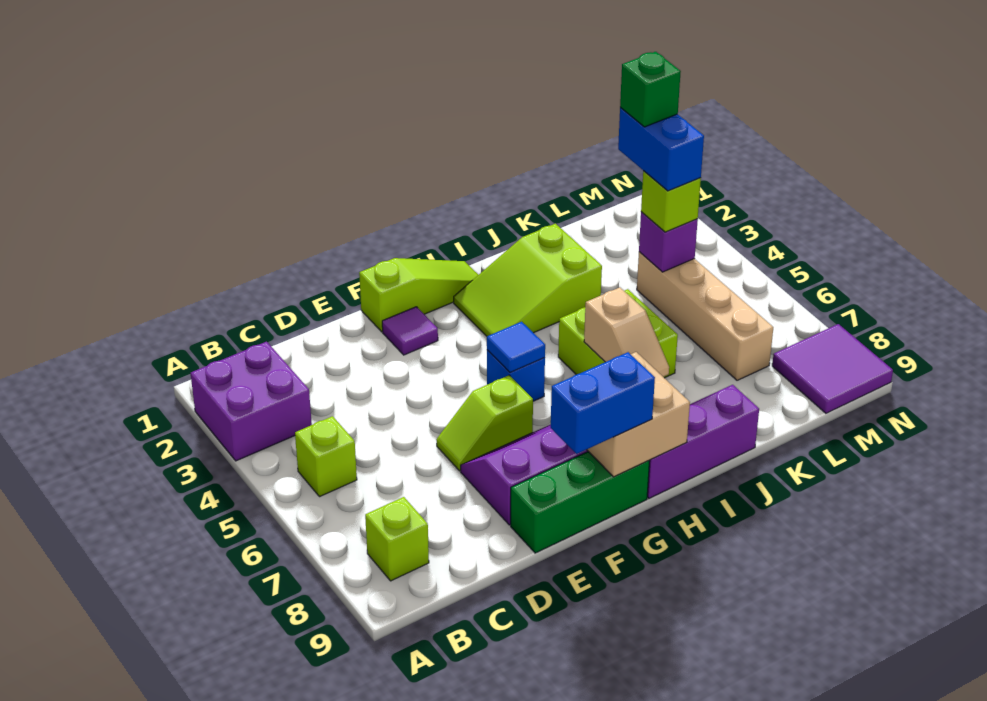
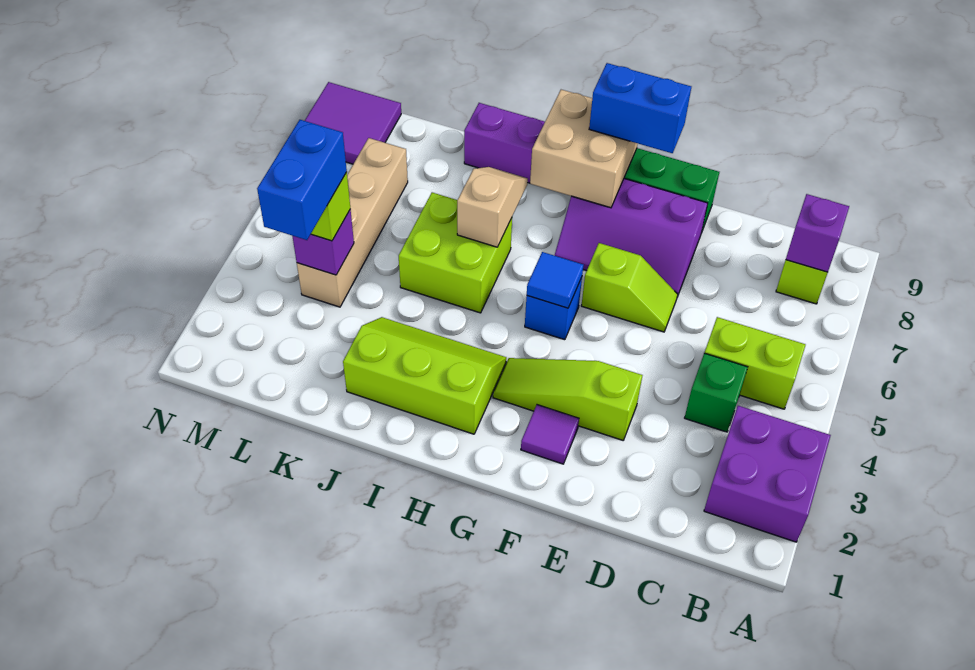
lime brick B5 level 1 -> lime brick B5:C5 level 1
none -> purple brick B8 level 2
lime slope F1:H1 level 1 top F -> lime slope E3:G3 level 1 top E
lime slope H2:J3 level 1 top J -> lime slope H2:J3 level 1 top 2
green brick L3 level 5 -> green brick C4 level 1

